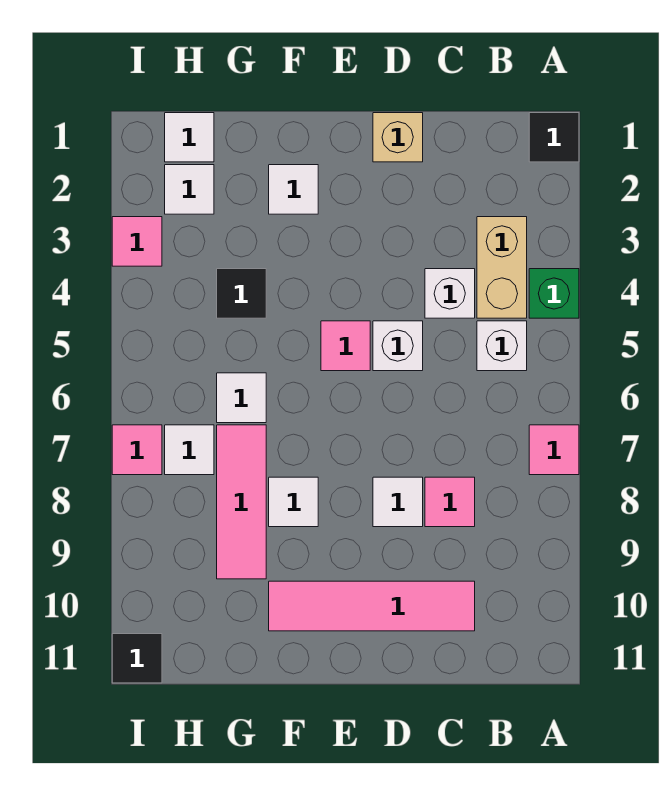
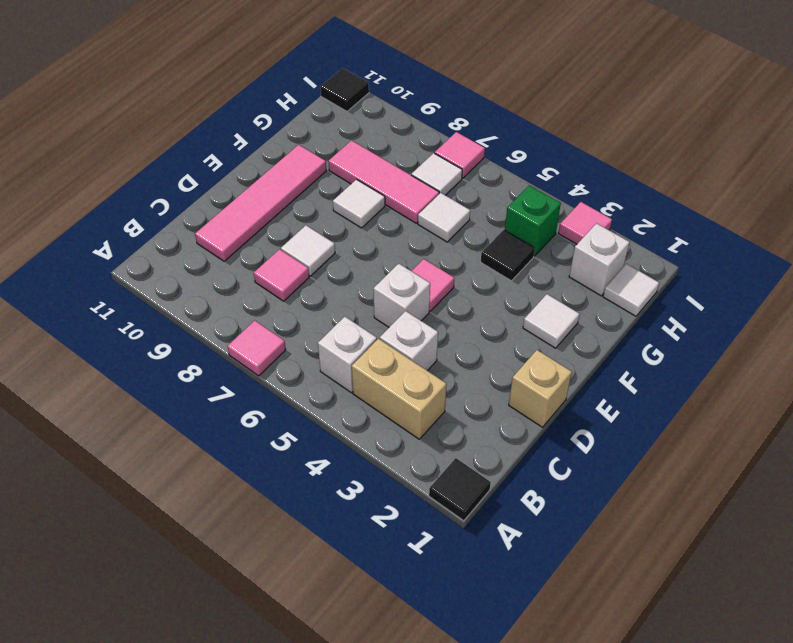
green brick A4 level 1 -> green brick H4 level 1
white tile H2 level 1 -> white brick H2 level 1

